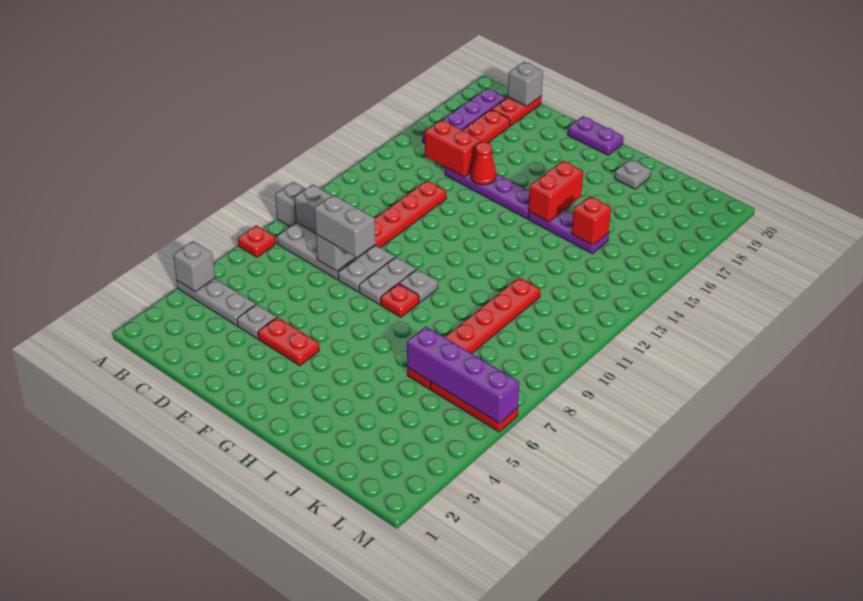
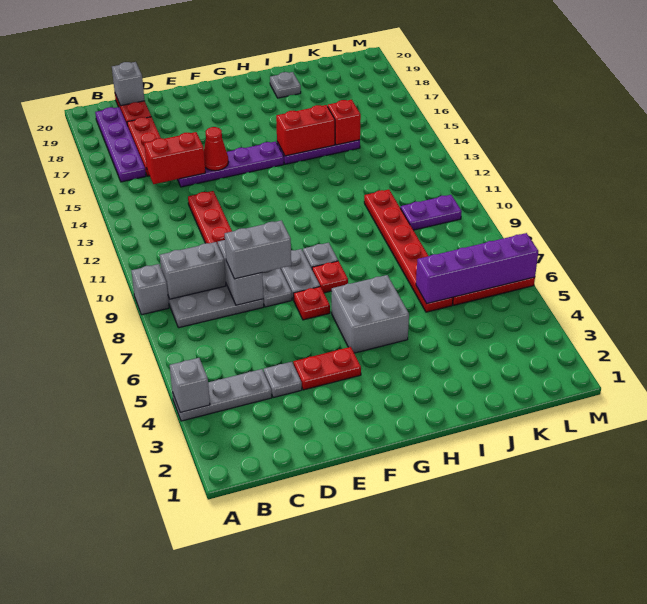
red plate A7 level 1 -> red plate F7 level 1
purple plate F20:G20 level 1 -> purple plate K10:L10 level 1
none -> grey brick G5:H6 level 1
red brick H15:H16 level 2 -> red brick H15:I15 level 2

